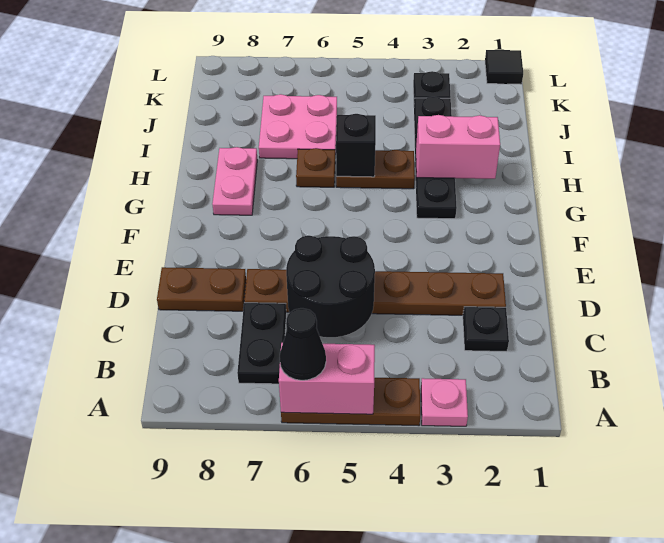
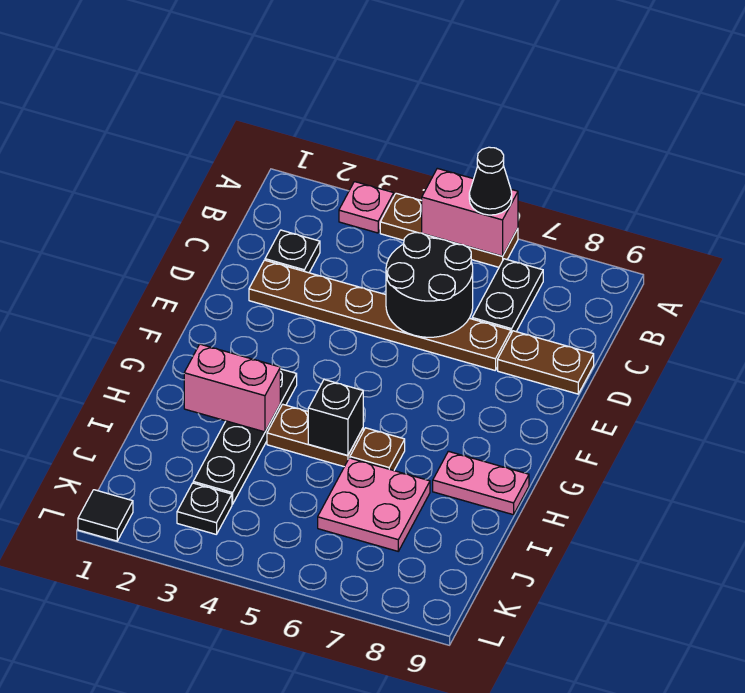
pink plate G8:H8 level 1 -> pink plate H8:H9 level 1

